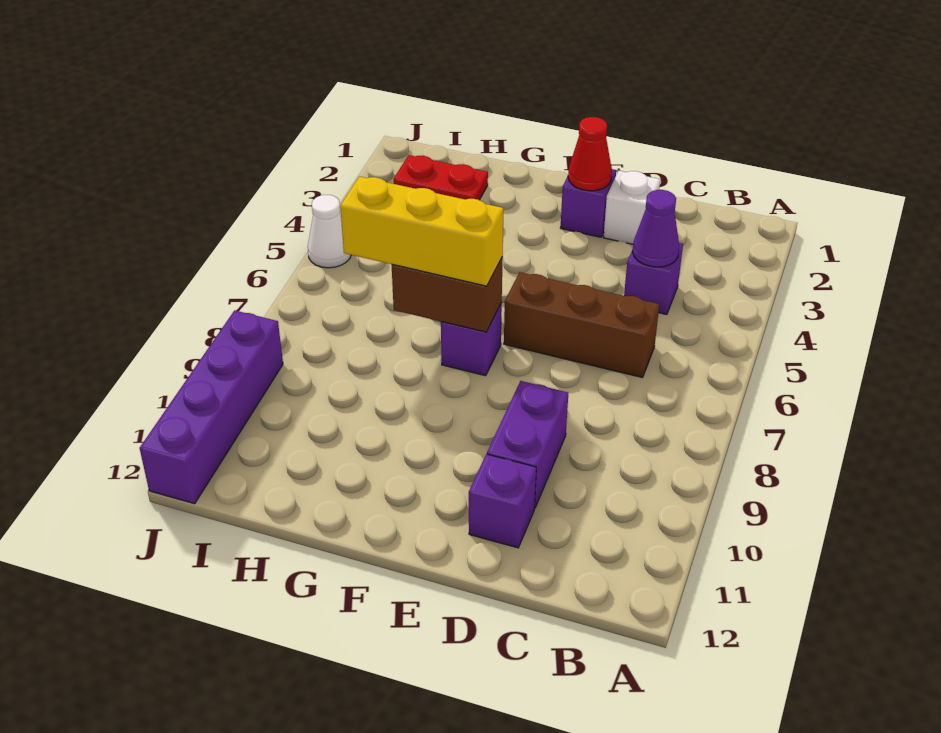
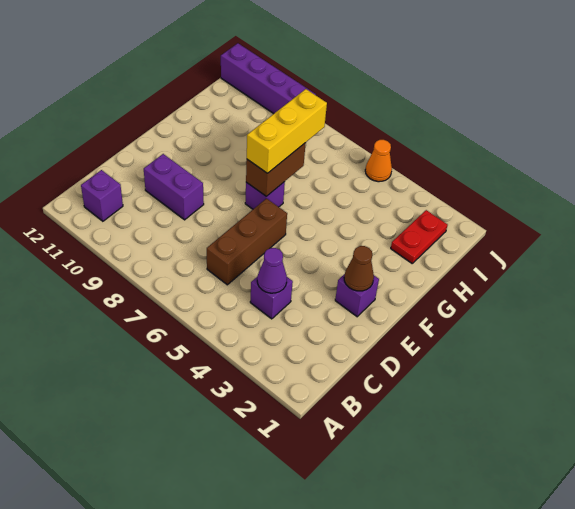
white brick D2 level 1 -> none
purple brick D11 level 1 -> purple brick B11 level 1
red cone E2 level 2 -> brown cone E2 level 2
white cone J5 level 1 -> orange cone J5 level 1

